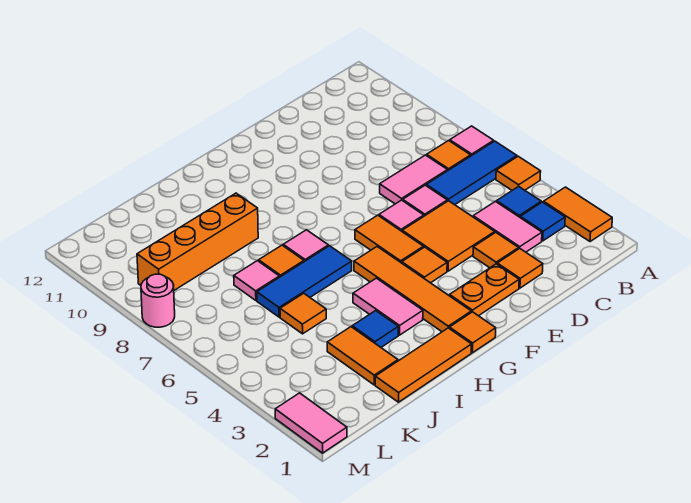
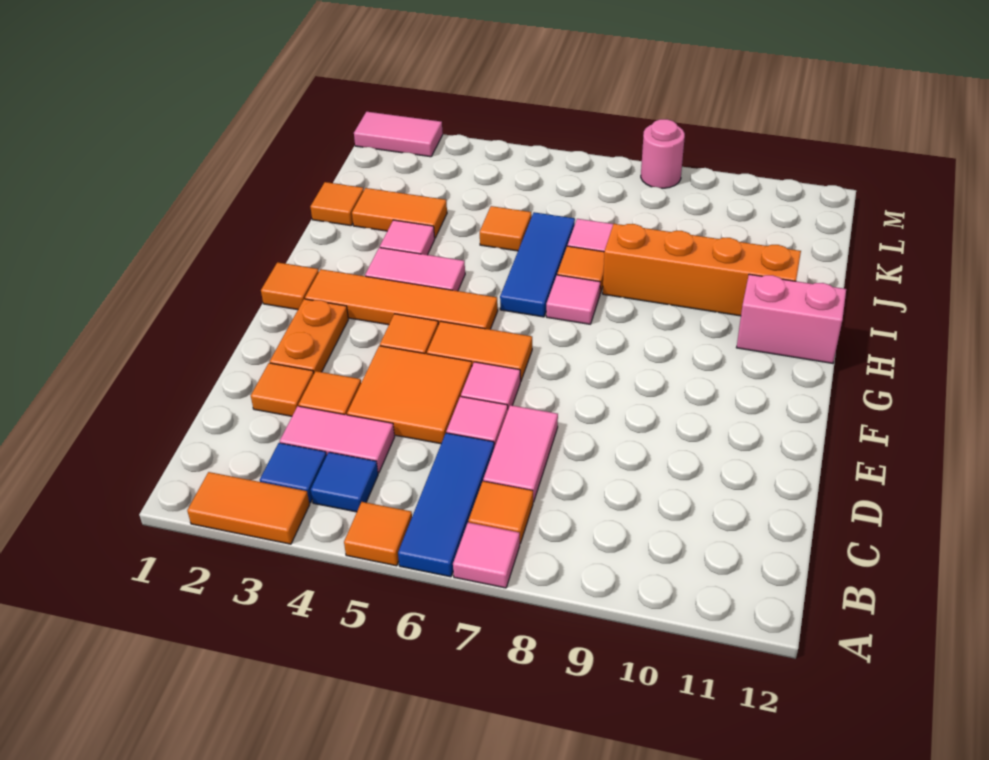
orange tile H1:J1 level 1 -> orange tile J1 level 1
none -> pink brick H11:H12 level 1
blue tile I3 level 1 -> pink tile I3 level 1
orange brick I9:L9 level 1 -> orange brick I8:I11 level 1

